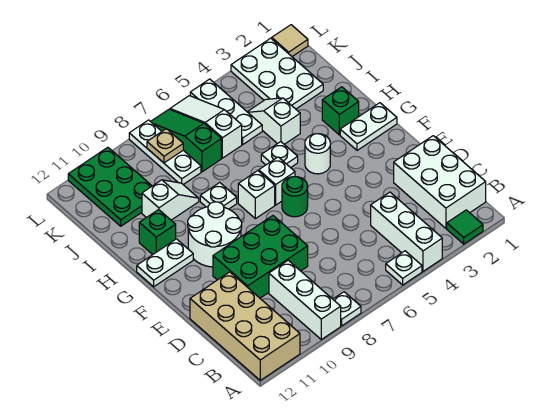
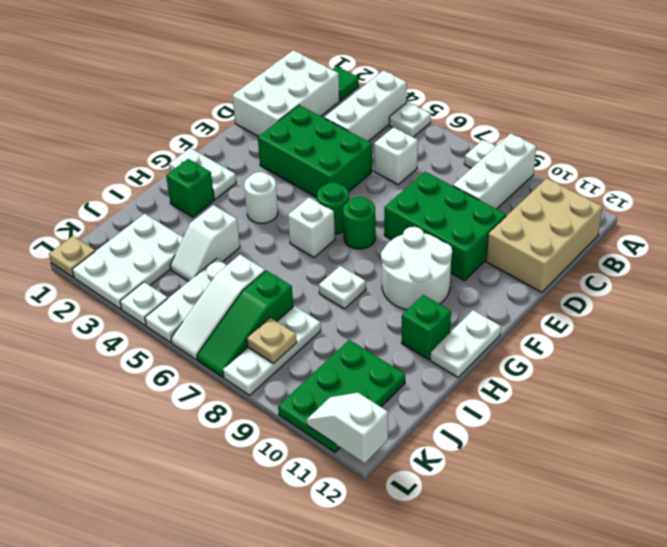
tan brick A11:D12 level 1 -> tan brick B11:D12 level 1
none -> green brick D3:E5 level 1
none -> green round brick F7 level 1
white brick G7 level 1 -> white brick C6 level 1
white plate G11:G12 level 1 -> white plate G12:H12 level 1
white plate H5 level 1 -> white plate L4 level 1
white slope I9:I10 level 1 top 10 -> white slope L11:L12 level 2 top 12
tan tile L1 level 1 -> tan plate L1 level 1

